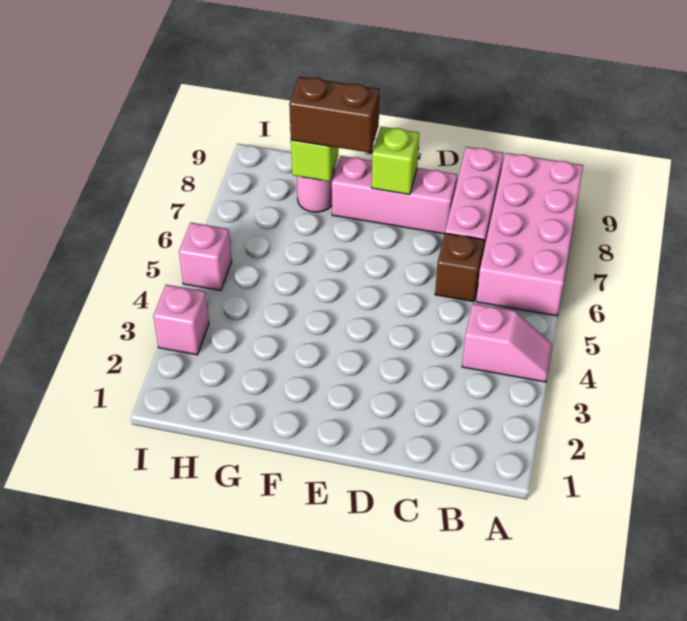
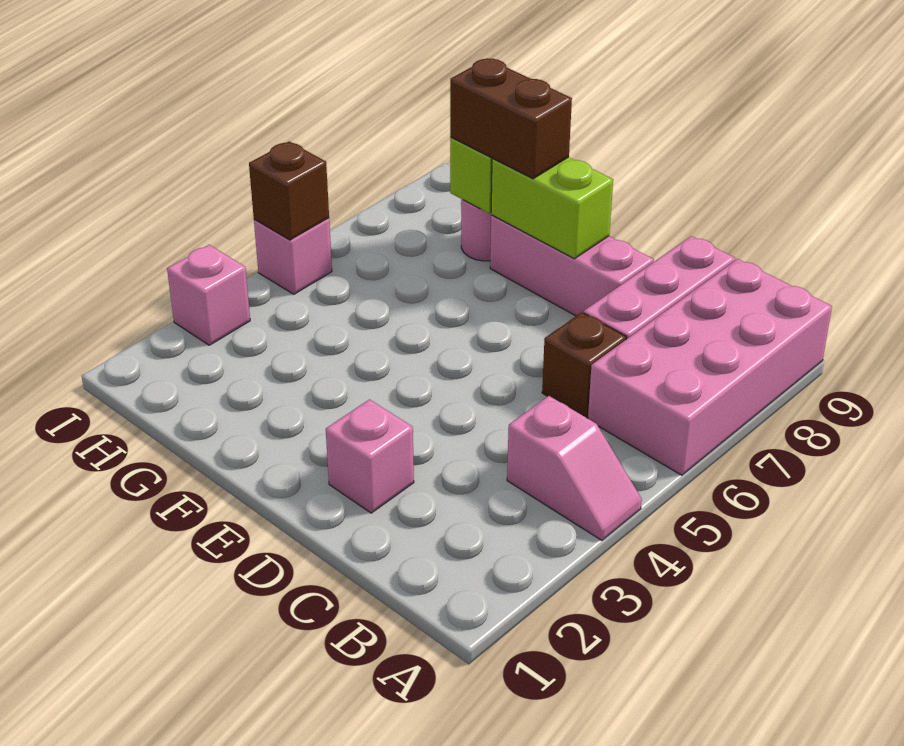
none -> pink brick D2 level 1
lime brick E8 level 2 -> lime brick E8:F8 level 2
none -> brown brick I5 level 2

